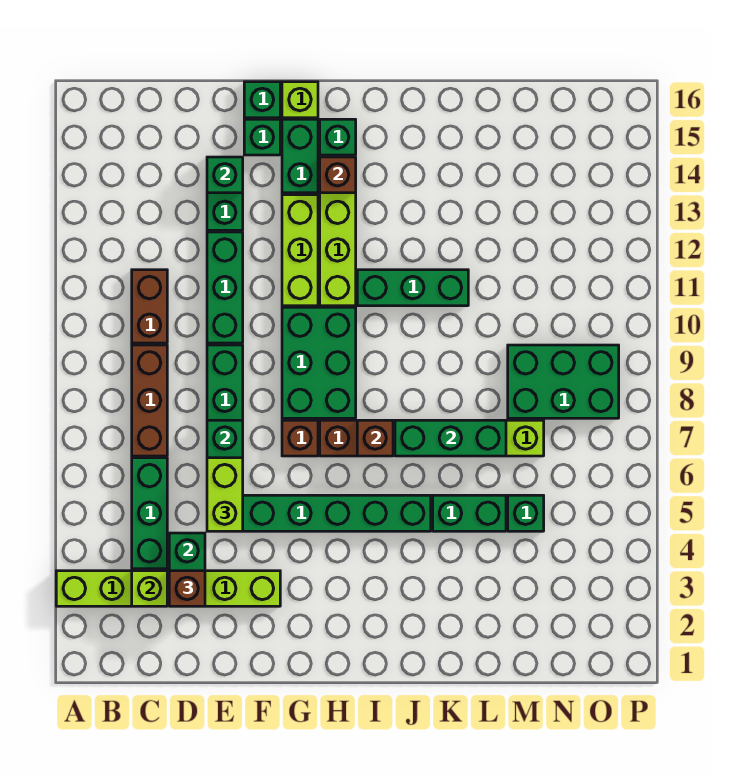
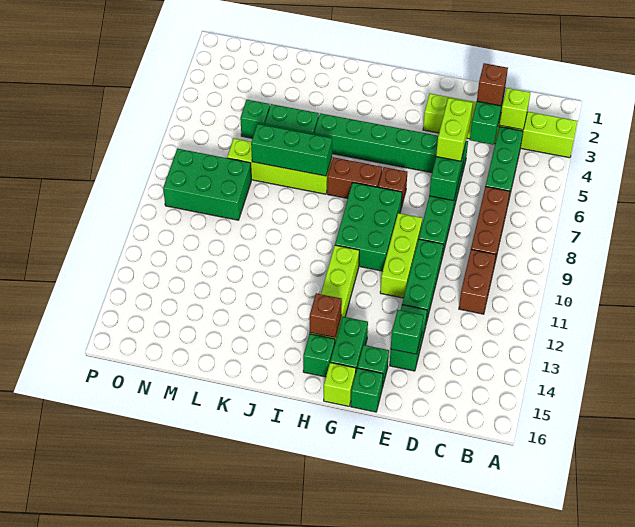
lime brick G11:G13 level 1 -> lime brick F9:F11 level 1
brown brick I7 level 2 -> none
green brick I11:K11 level 1 -> none

